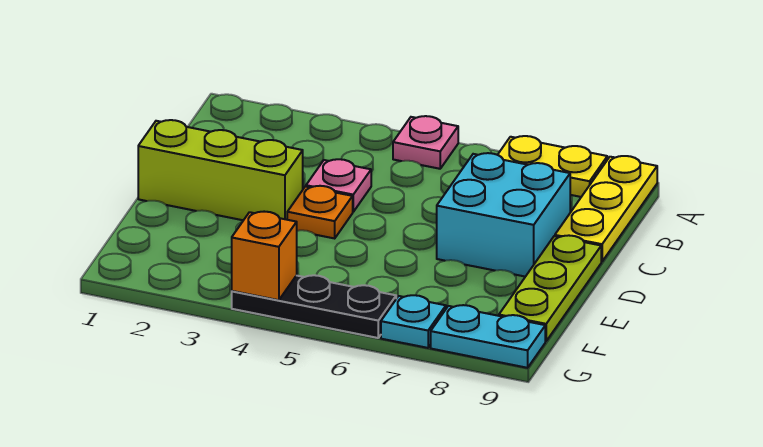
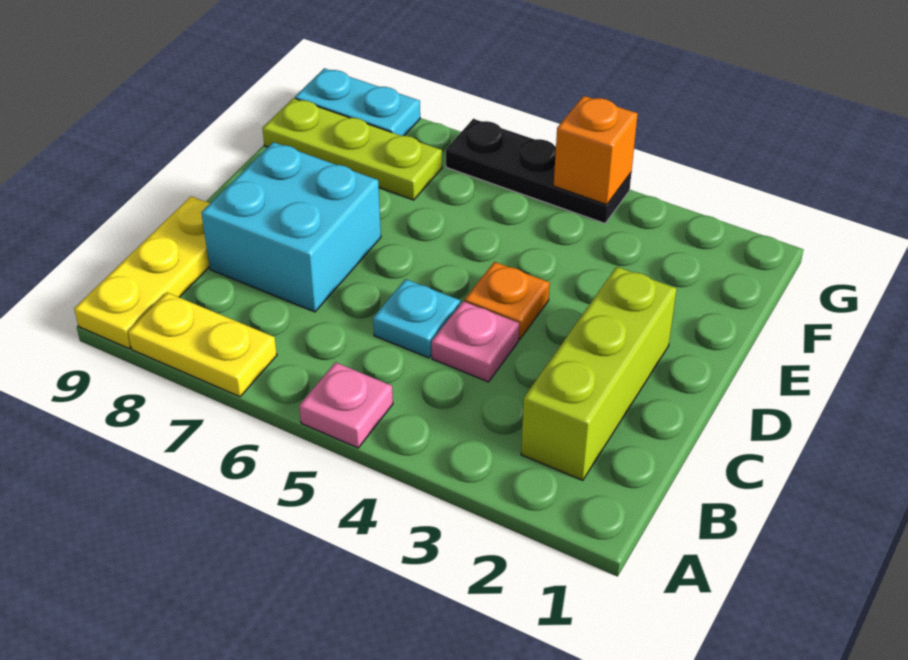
lime brick D1:D3 level 1 -> lime brick B2:D2 level 1
lime plate D9:F9 level 1 -> lime plate F7:F9 level 1
cyan plate G7 level 1 -> cyan plate C5 level 1

